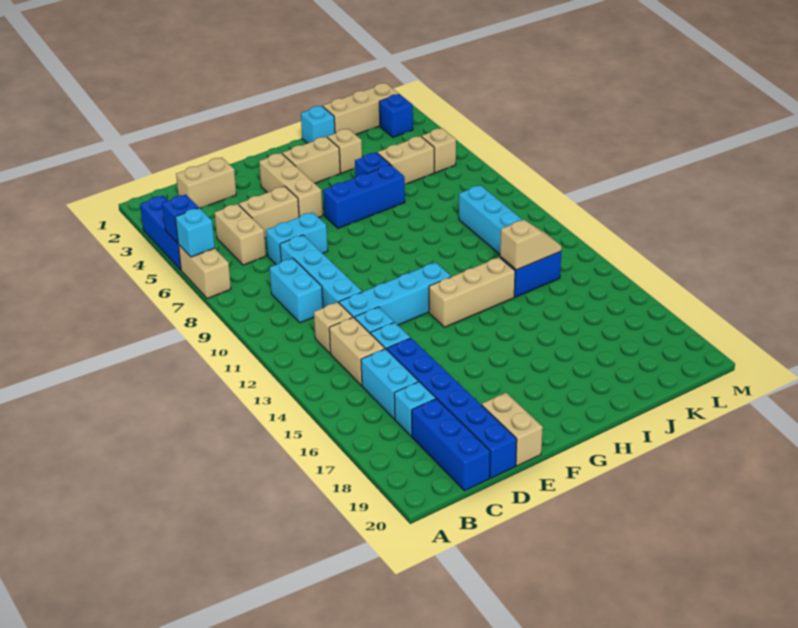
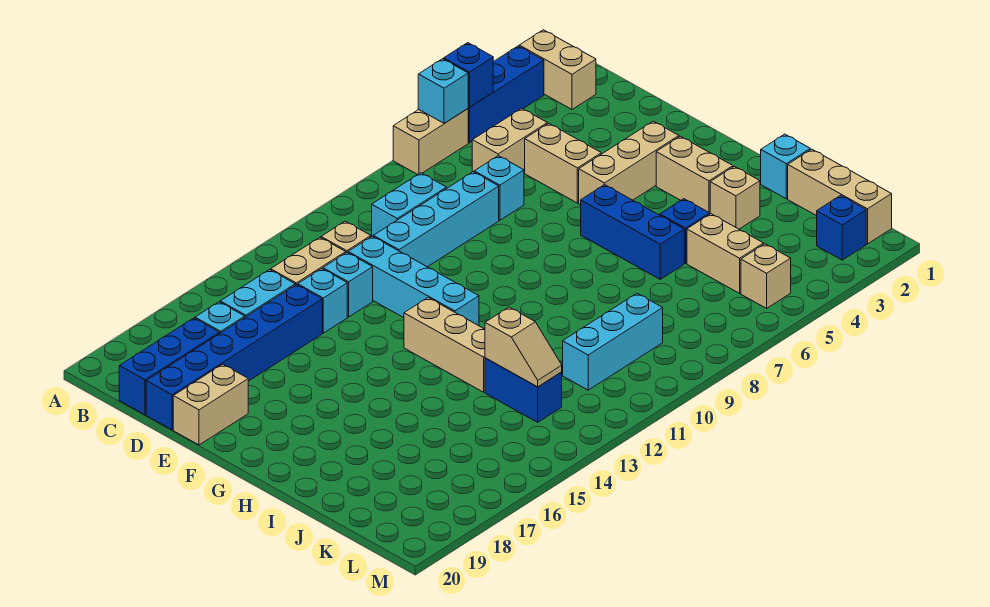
tan brick C2:D2 level 1 -> tan brick A2:B2 level 1
cyan brick D7:E7 level 1 -> cyan brick D7 level 1

